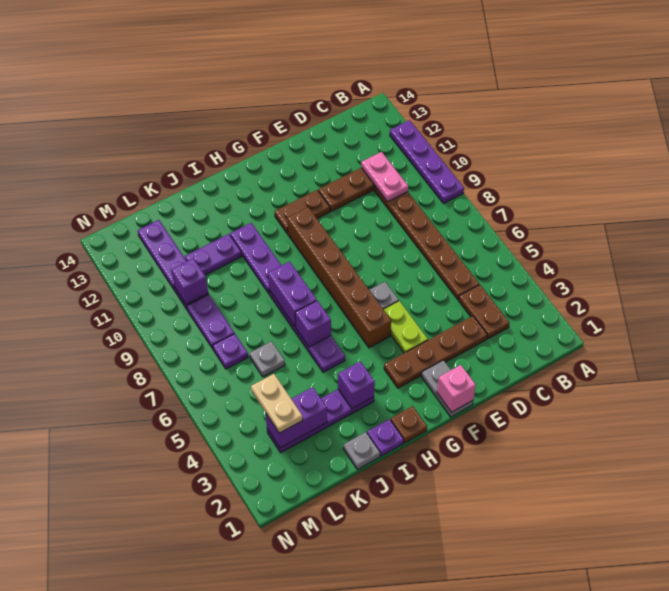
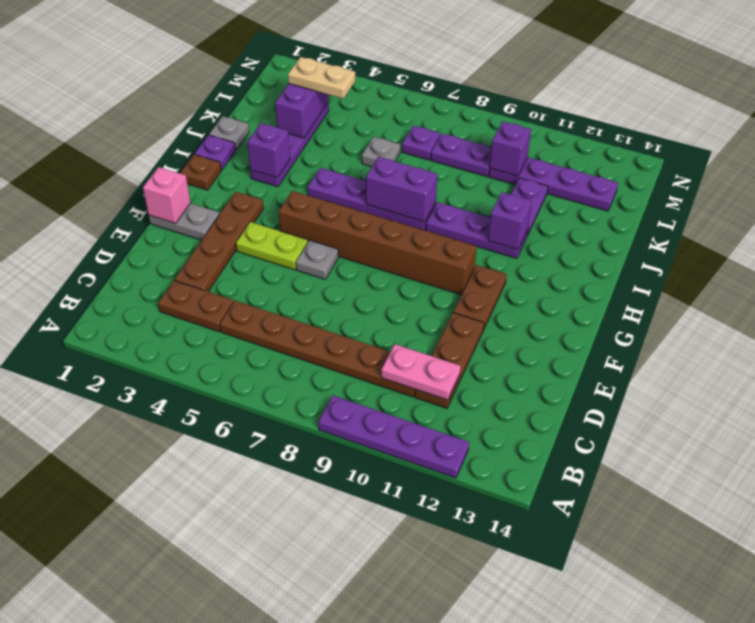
purple brick I6 level 2 -> purple brick I11 level 2

